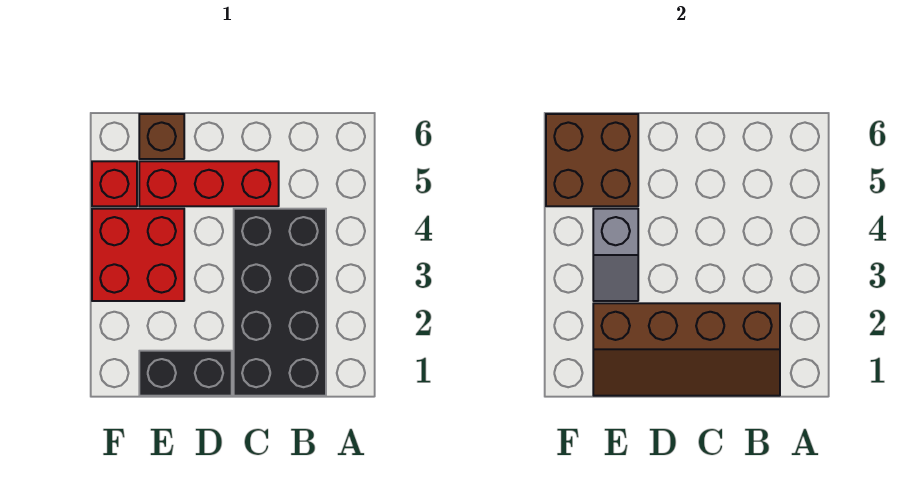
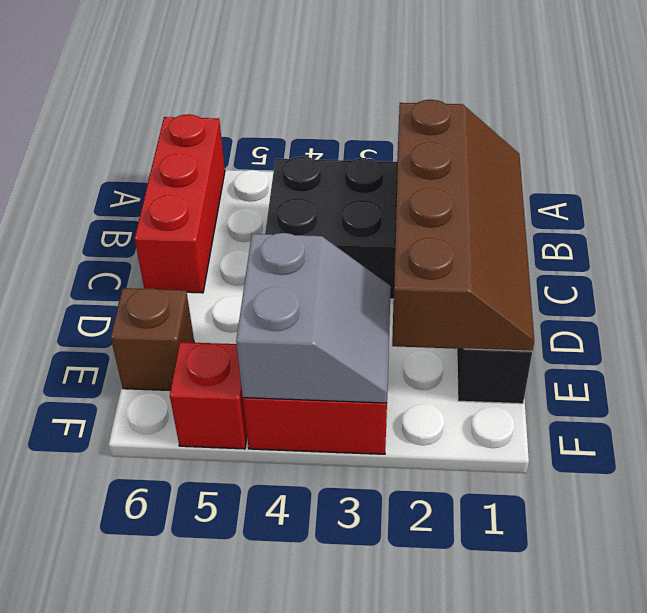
red brick C5:E5 level 1 -> red brick A6:C6 level 1
grey slope E3:E4 level 2 top 4 -> grey slope E3:F4 level 2 top 4
brown brick E5:F6 level 2 -> none

